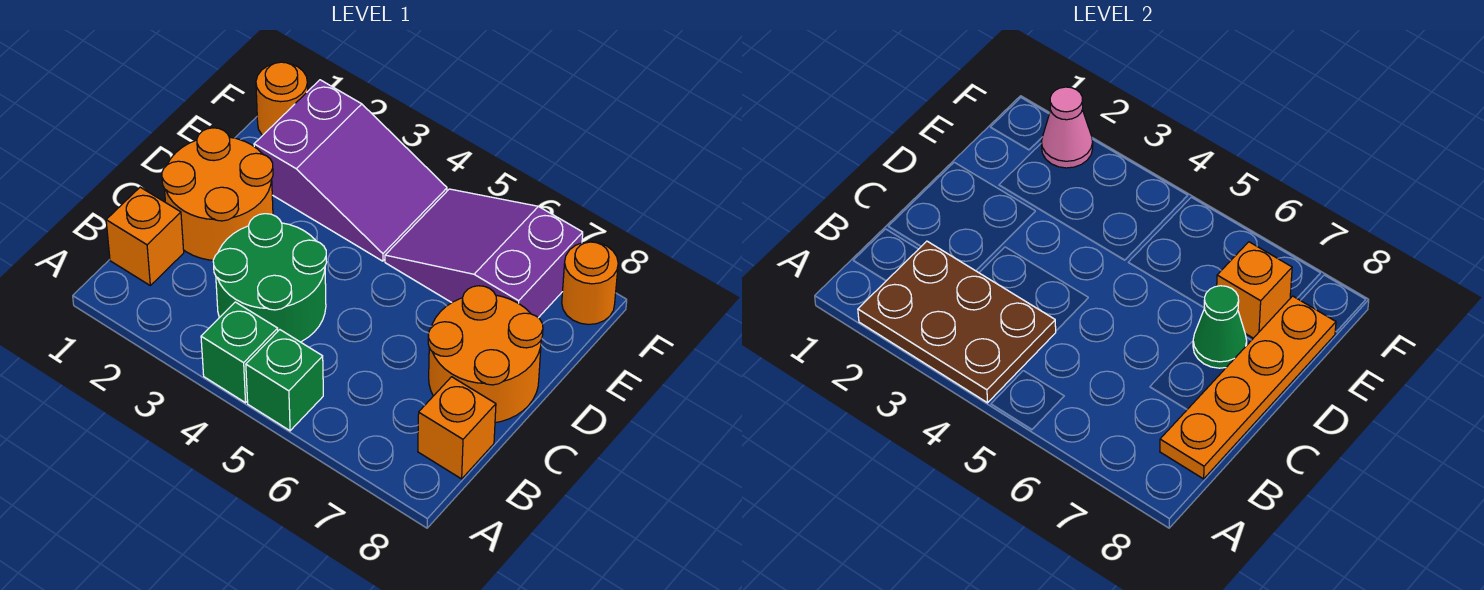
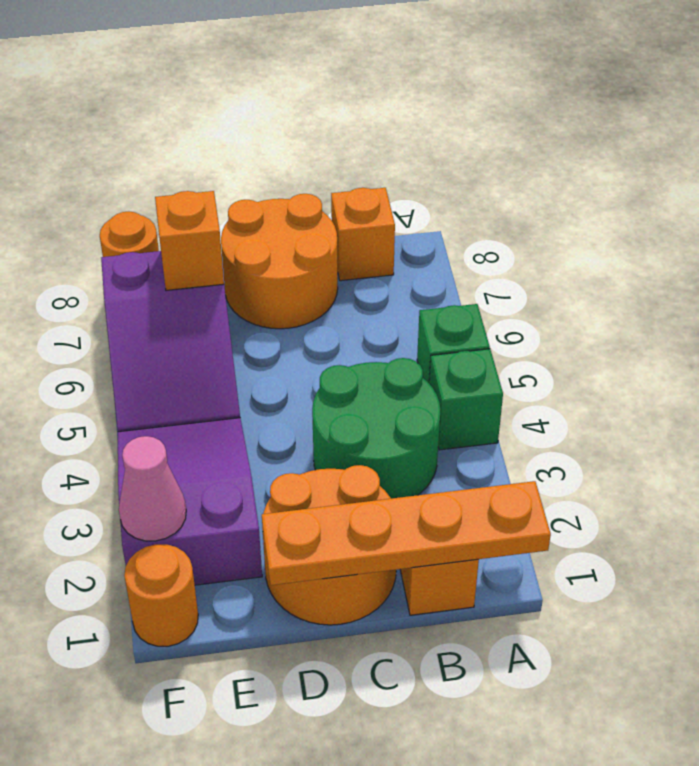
brown plate A2:B4 level 2 -> none
orange plate B8:E8 level 2 -> orange plate A1:D1 level 2
green cone D7 level 2 -> none

